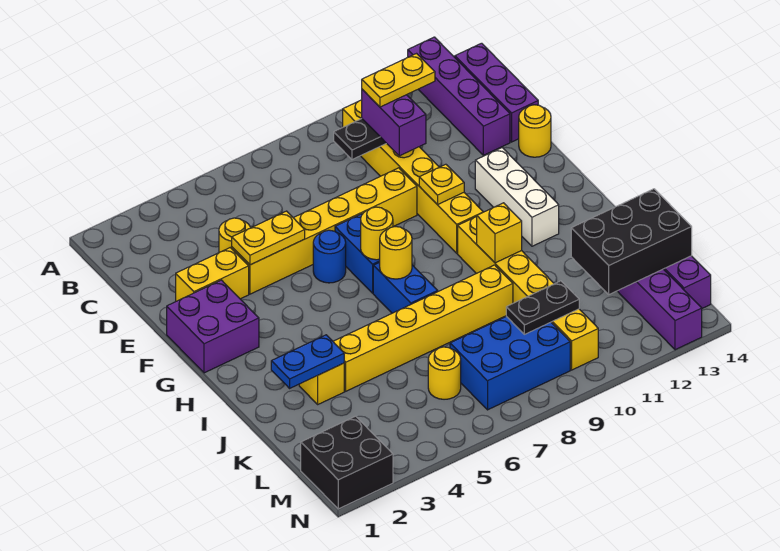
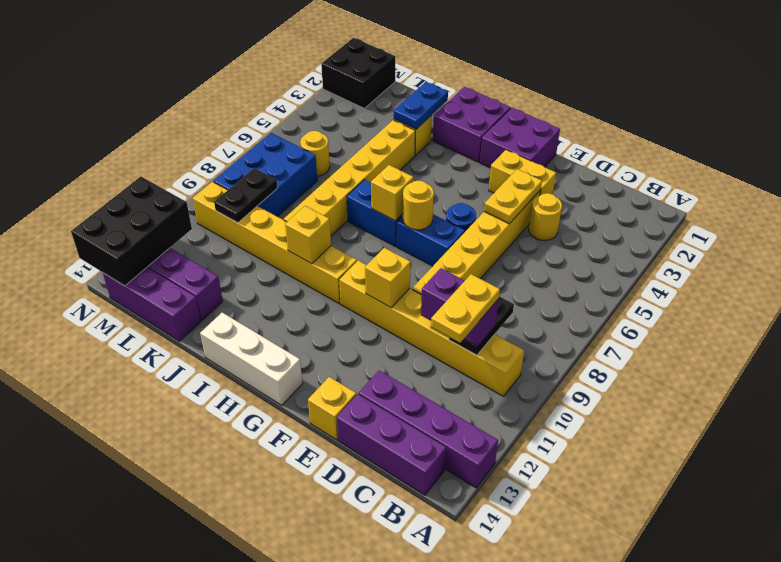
yellow brick E2:E3 level 1 -> yellow brick E3:F3 level 1
yellow round brick E14 level 1 -> yellow brick E14 level 1
yellow plate F10 level 2 -> yellow brick F10 level 2
white brick F12:H12 level 1 -> white brick G14:I14 level 1
none -> purple brick H1:I2 level 1
yellow round brick H7 level 2 -> yellow brick H7 level 2
black brick K12:L14 level 2 -> black brick M12:N14 level 2

